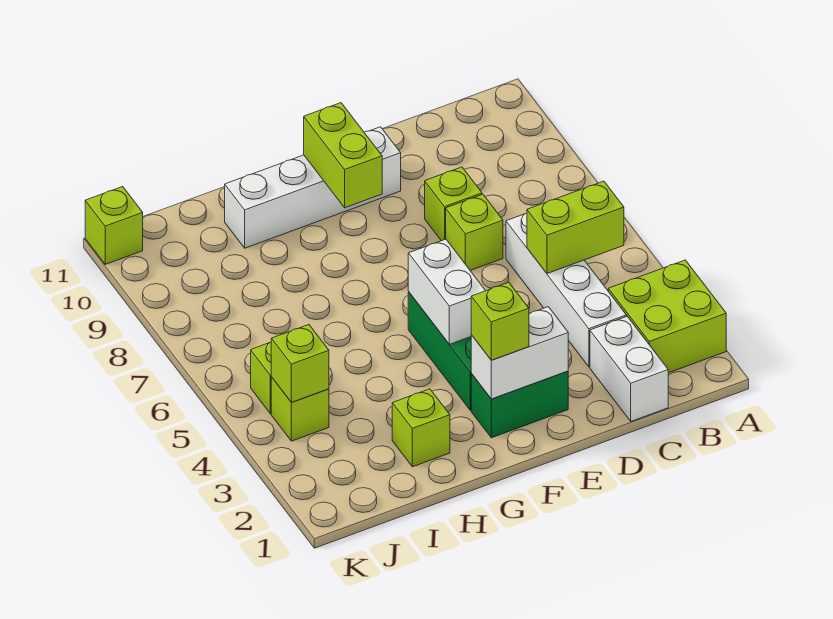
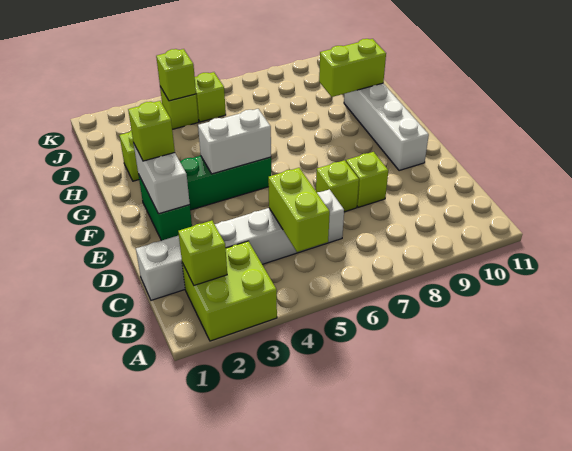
lime brick F9:F10 level 2 -> lime brick H9:H10 level 2
lime brick K11 level 1 -> lime brick B2 level 2

